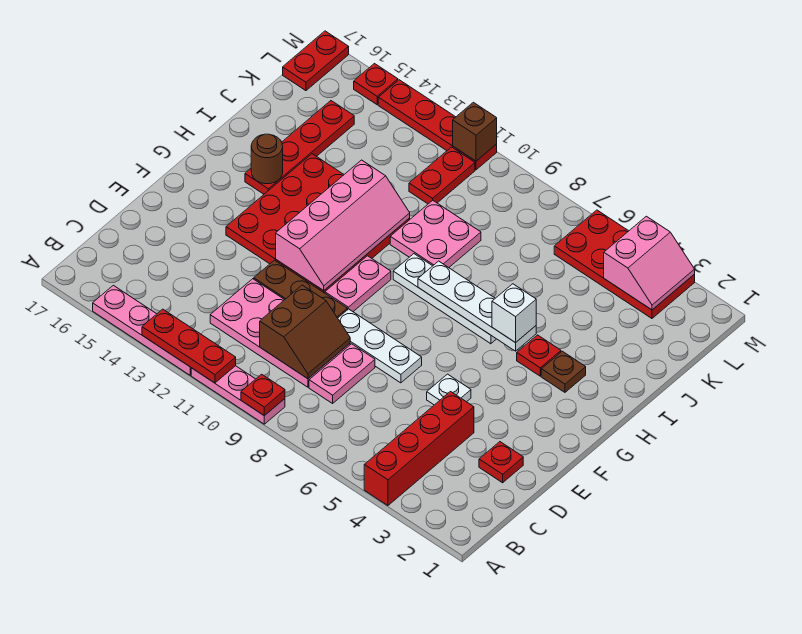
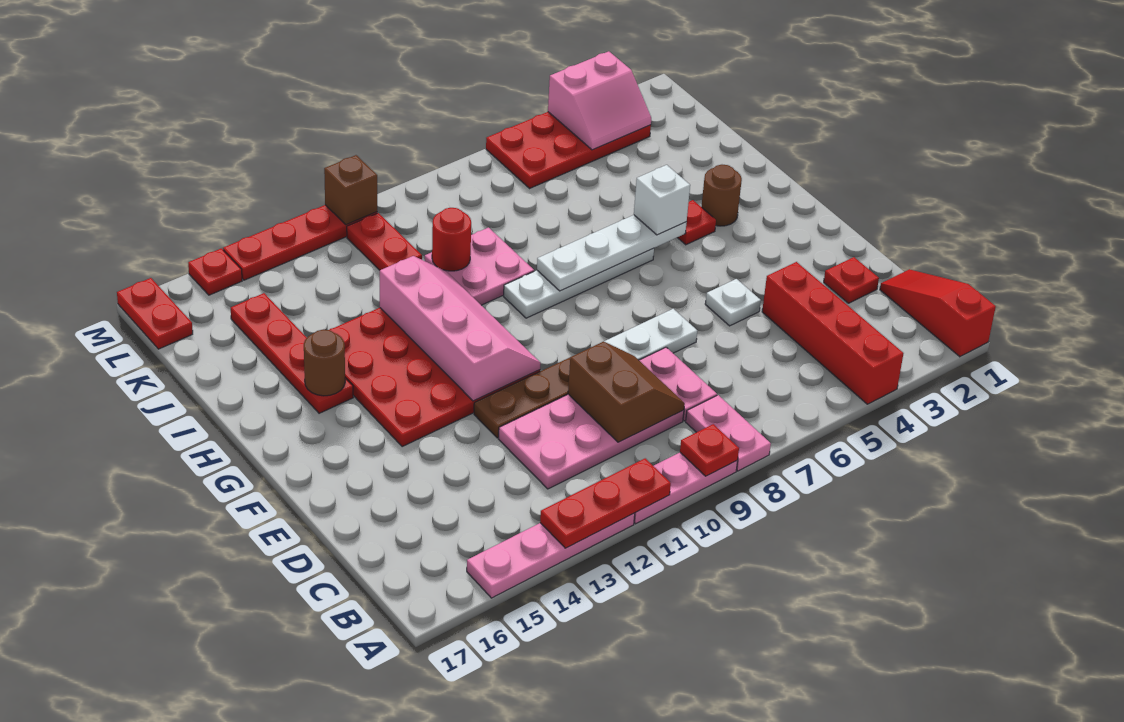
none -> red slope A1:C1 level 1 top A
pink plate F10:G10 level 1 -> pink plate A8:B8 level 1
brown plate H3 level 1 -> brown round brick H3 level 1
none -> red round brick J10 level 2
pink slope L3:M4 level 2 top 4 -> pink slope L3:M4 level 2 top M

